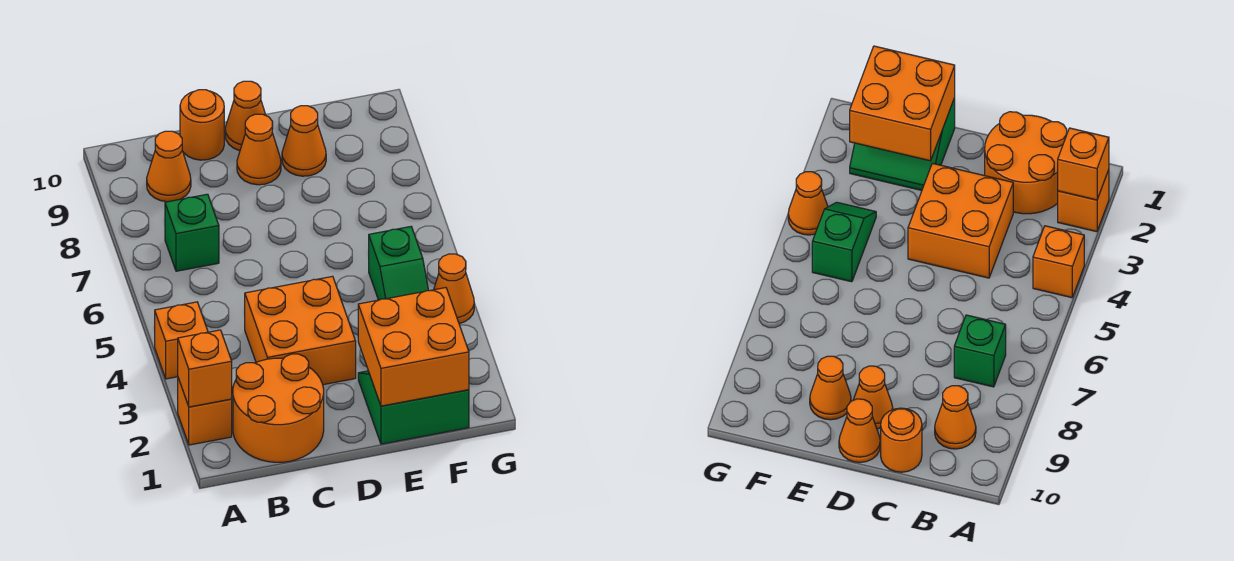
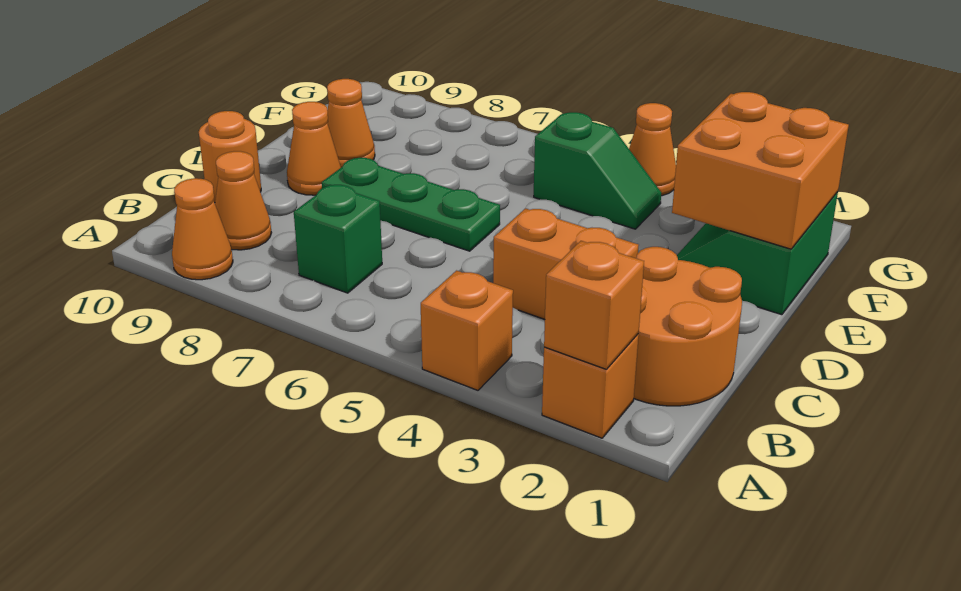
orange brick C3:D4 level 1 -> orange brick C3:C4 level 1
none -> green plate D6:D8 level 1
orange cone D10 level 1 -> orange cone A9 level 1

